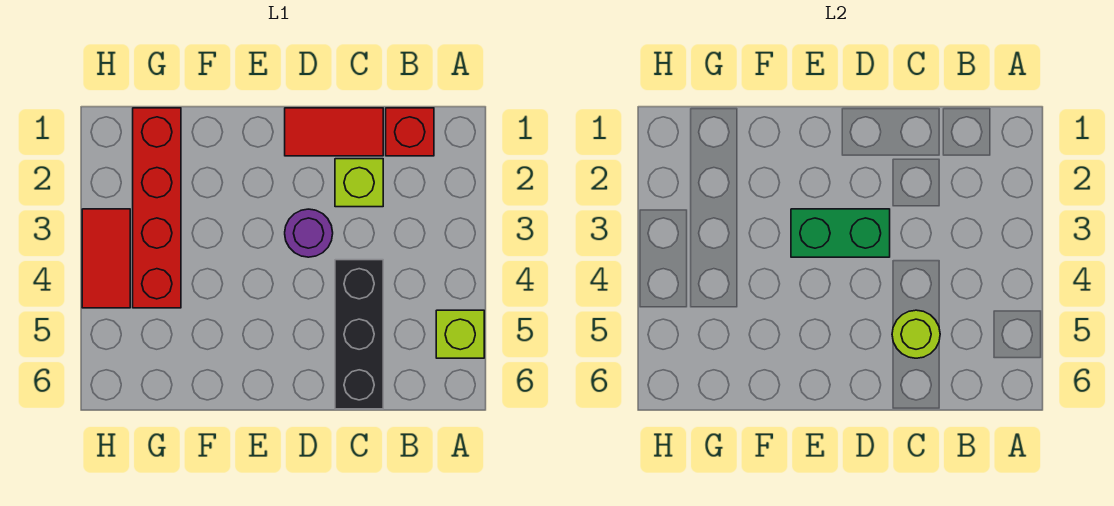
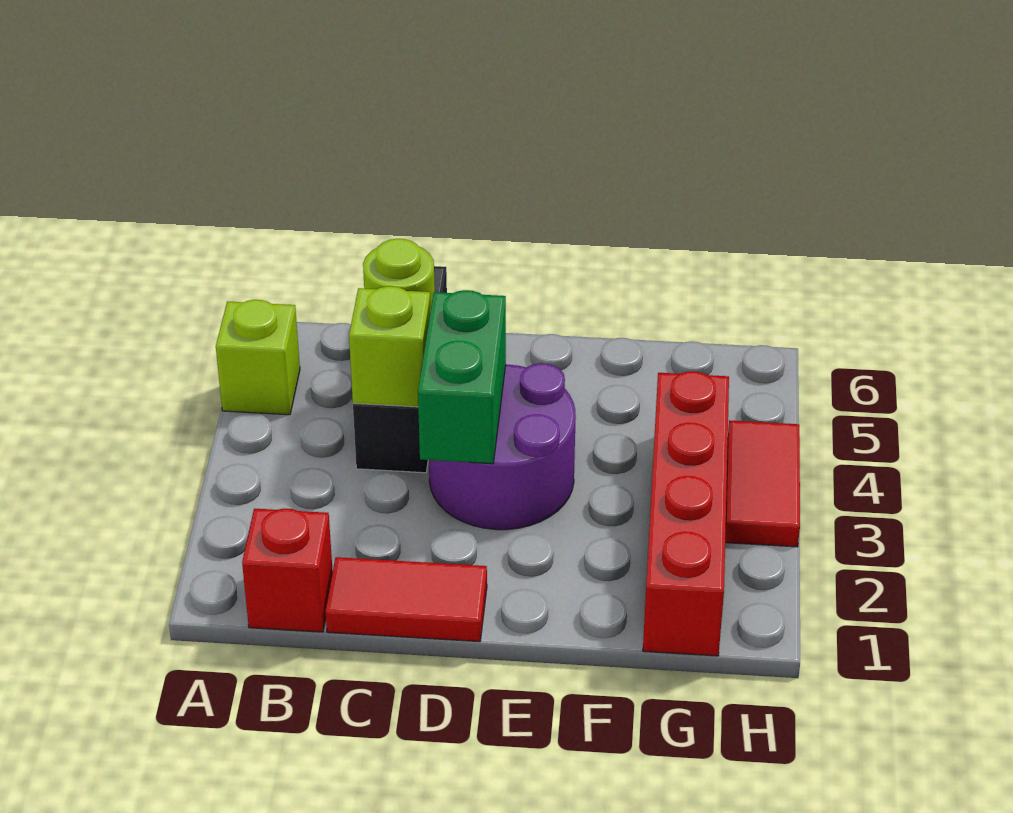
lime brick C2 level 1 -> lime brick C4 level 2
purple round brick D3 level 1 -> purple round brick D3:E4 level 1
green brick D3:E3 level 2 -> green brick D3:D4 level 2

